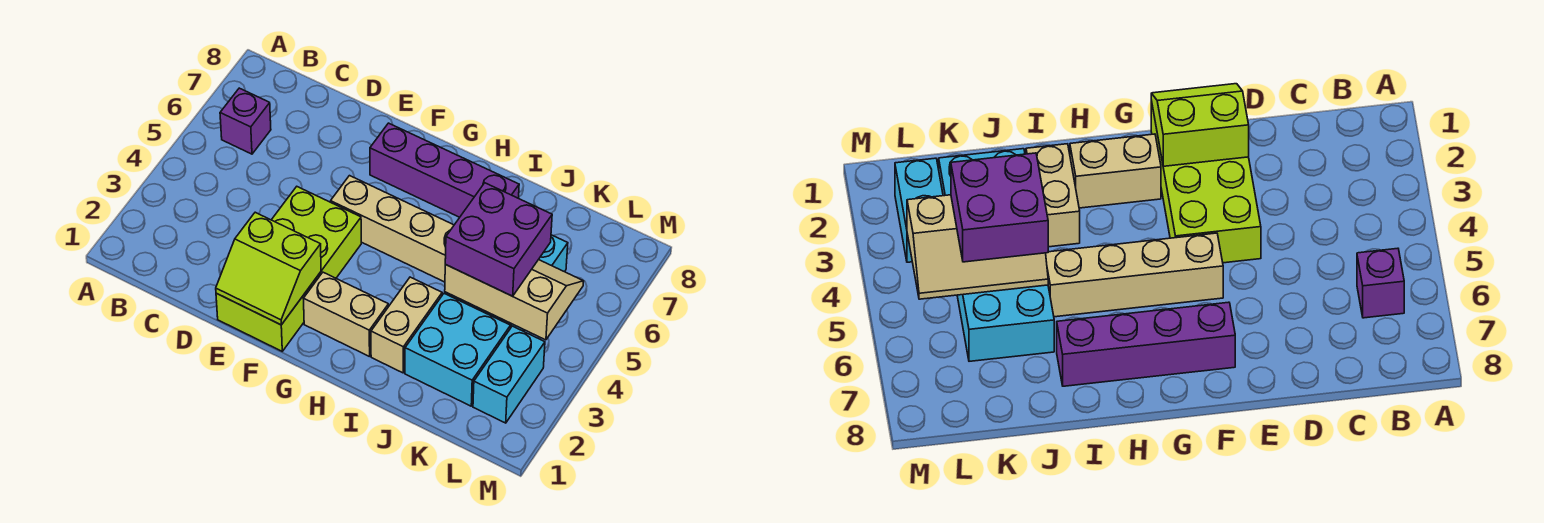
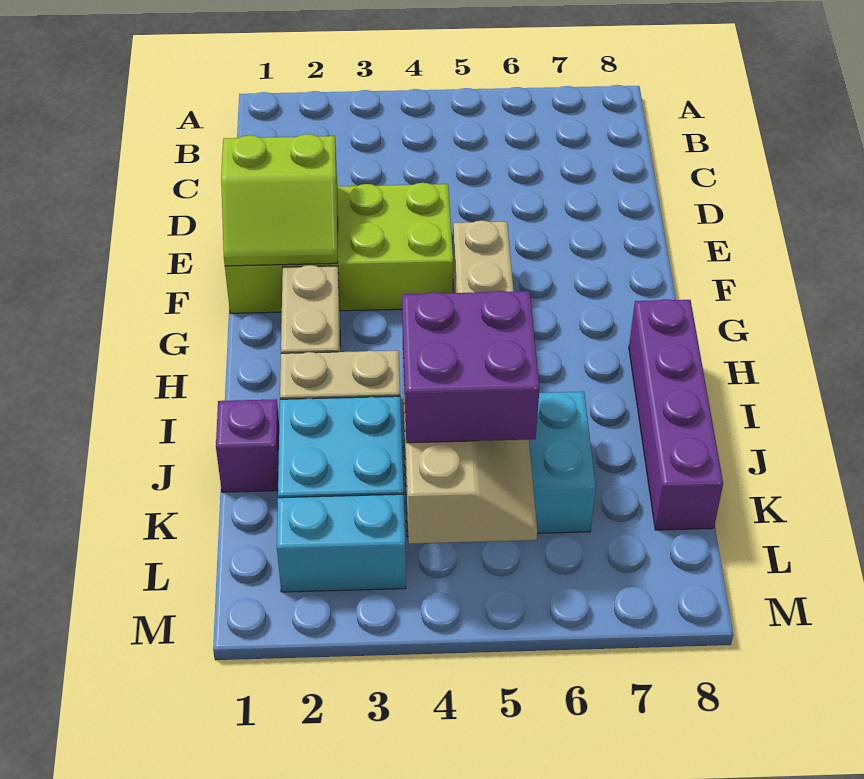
purple brick B6 level 1 -> purple brick J1 level 1
lime slope E1:F2 level 2 top 2 -> lime slope E1:F2 level 2 top E
purple brick F7:I7 level 1 -> purple brick H8:K8 level 1

